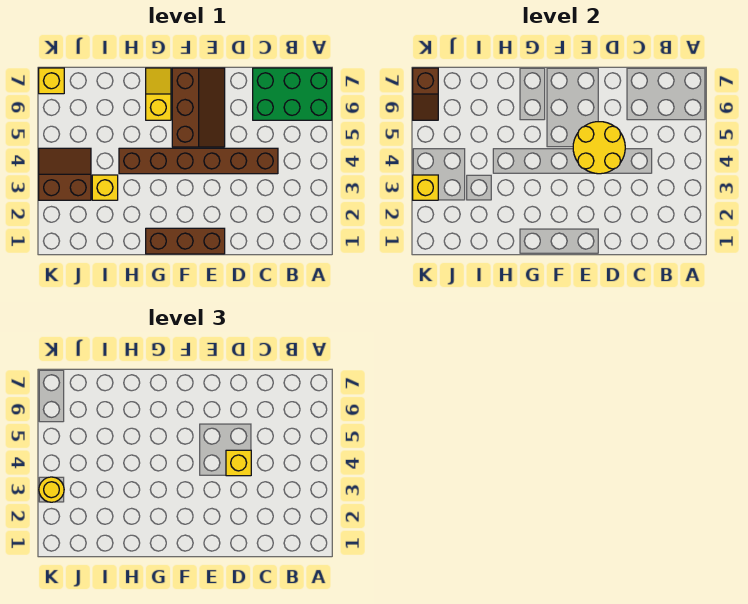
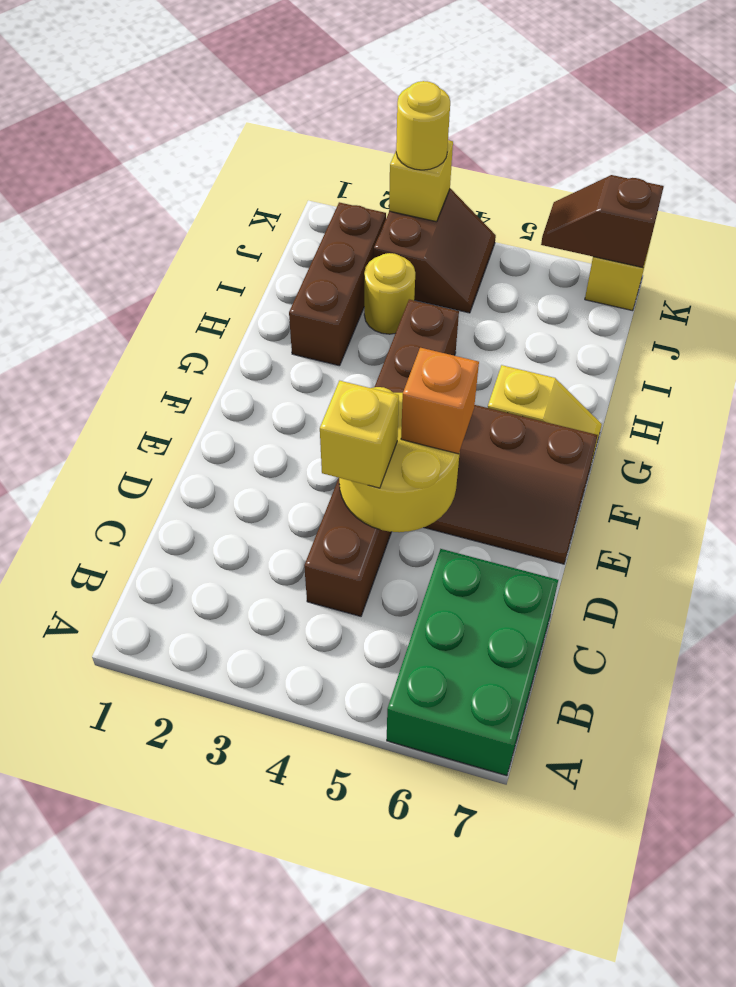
brown brick E1:G1 level 1 -> brown brick H2:J2 level 1
none -> orange brick E5 level 3
yellow brick I3 level 1 -> yellow round brick I3 level 1

